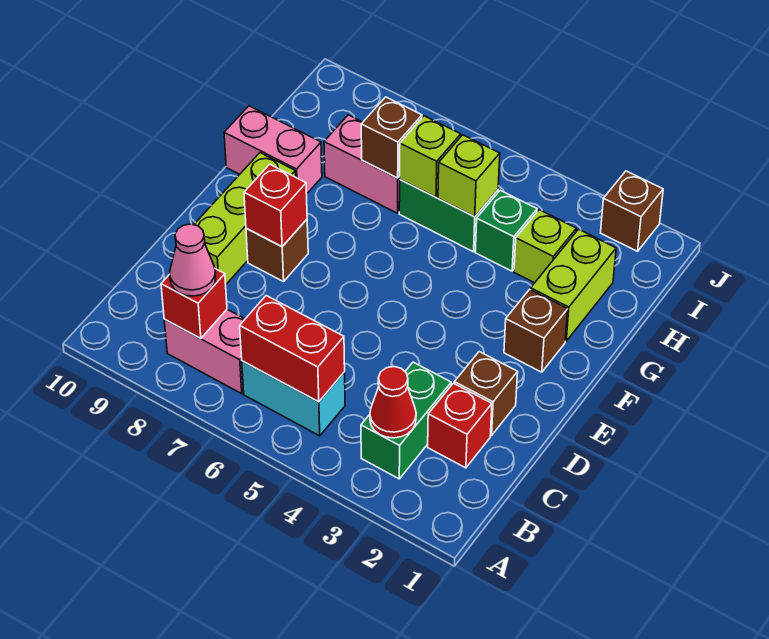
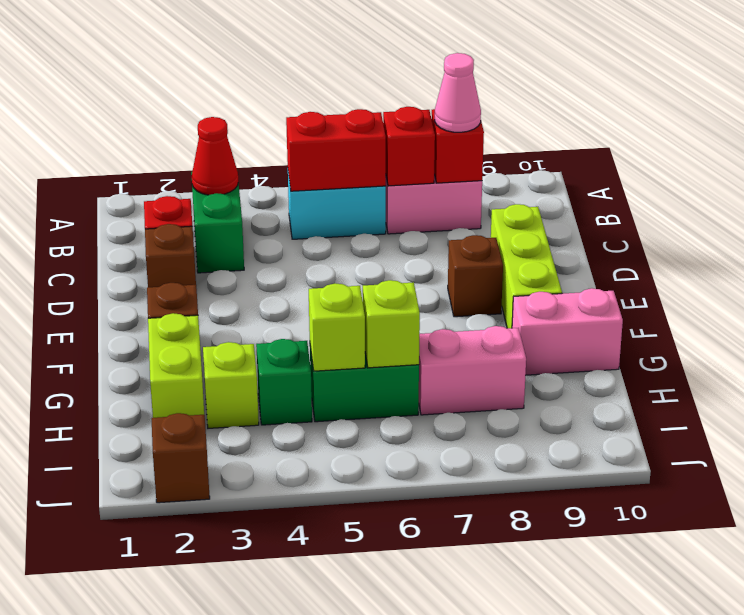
red brick E8 level 2 -> red brick B7 level 2
brown brick H7 level 2 -> none

